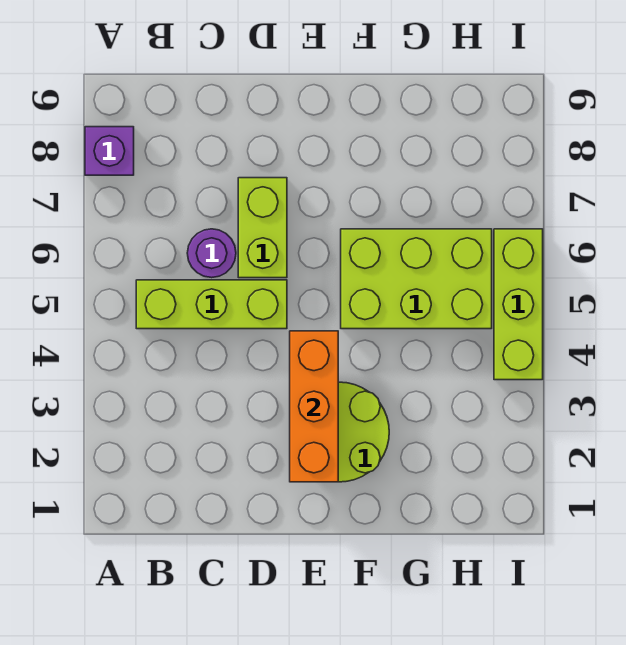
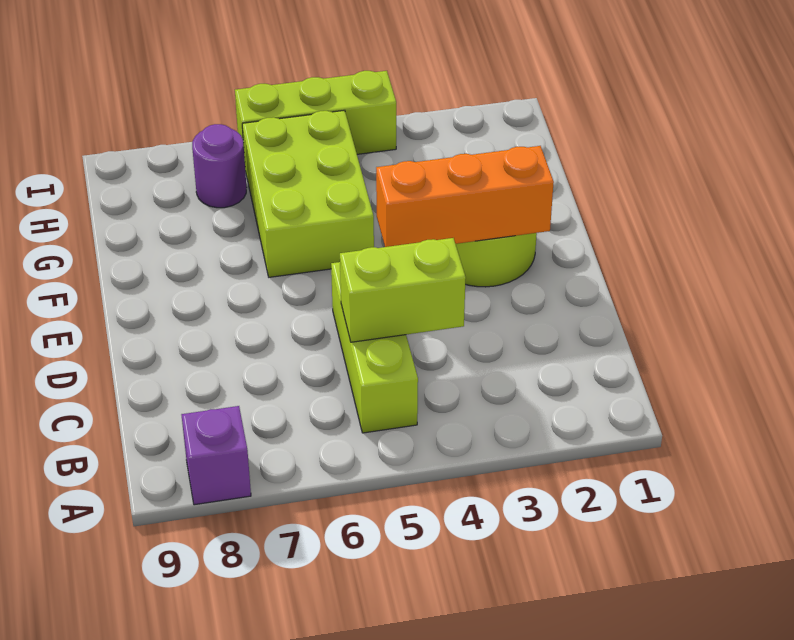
purple round brick C6 level 1 -> purple round brick H7 level 1
lime brick D6:D7 level 1 -> lime brick C4:C5 level 2

